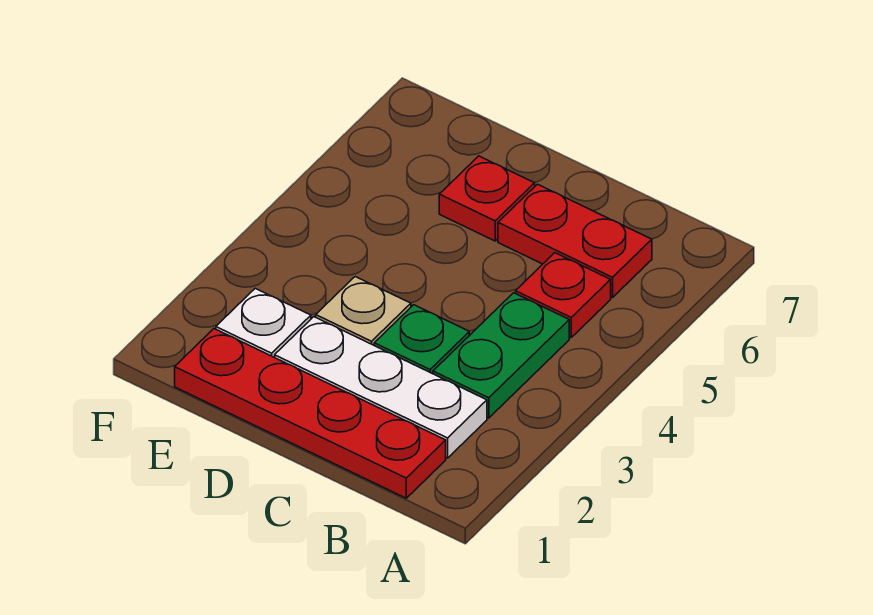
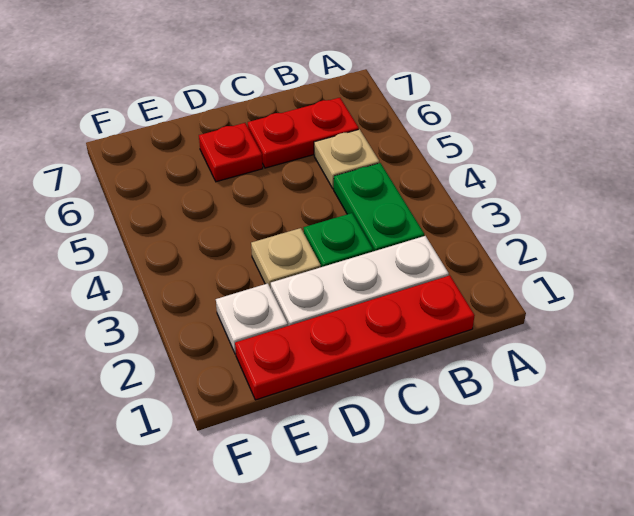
red plate B5 level 1 -> tan plate B5 level 1

